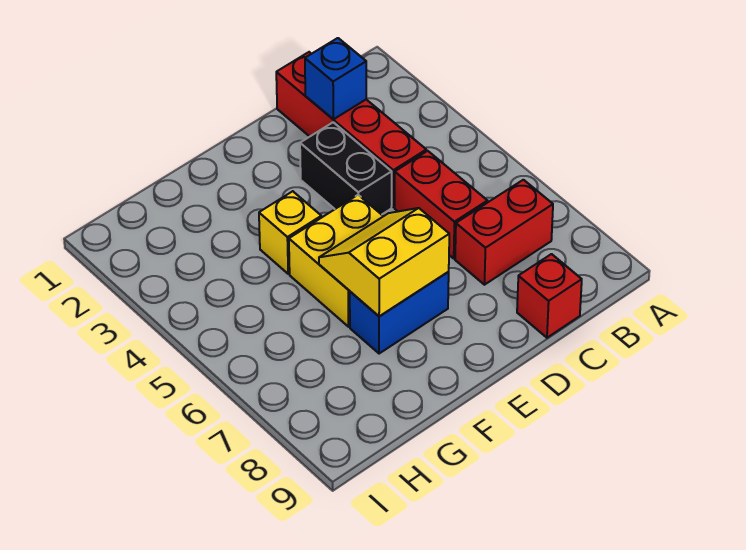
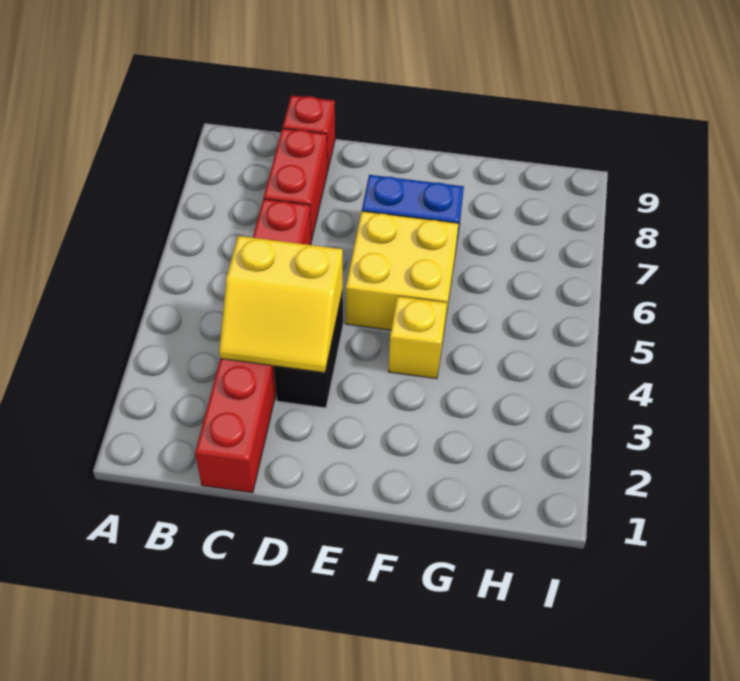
red brick B7:C7 level 1 -> red brick C7:C8 level 1
blue brick C2 level 2 -> none
yellow slope E6:F7 level 2 top 7 -> yellow slope C3:D4 level 2 top 4

